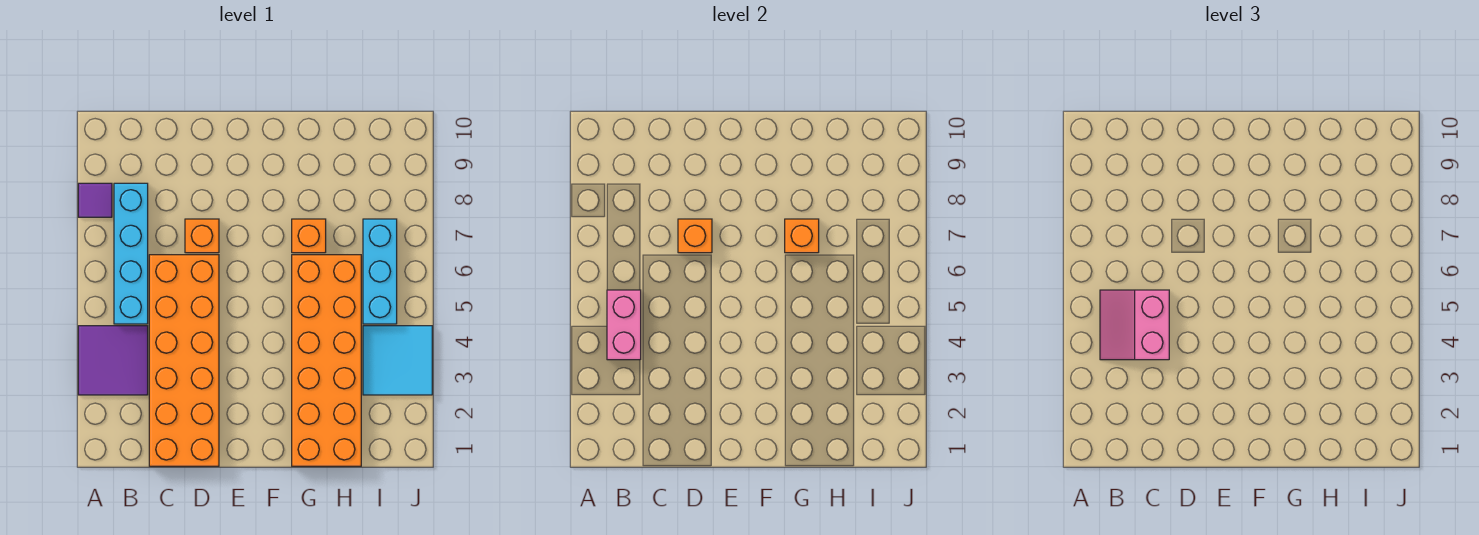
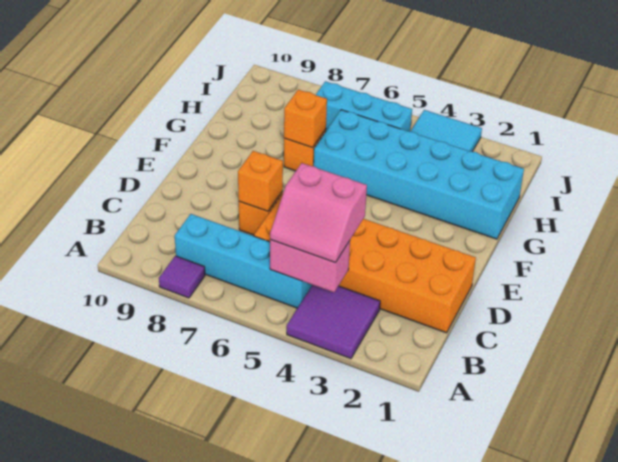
orange brick G1:H6 level 1 -> cyan brick G1:H6 level 1

